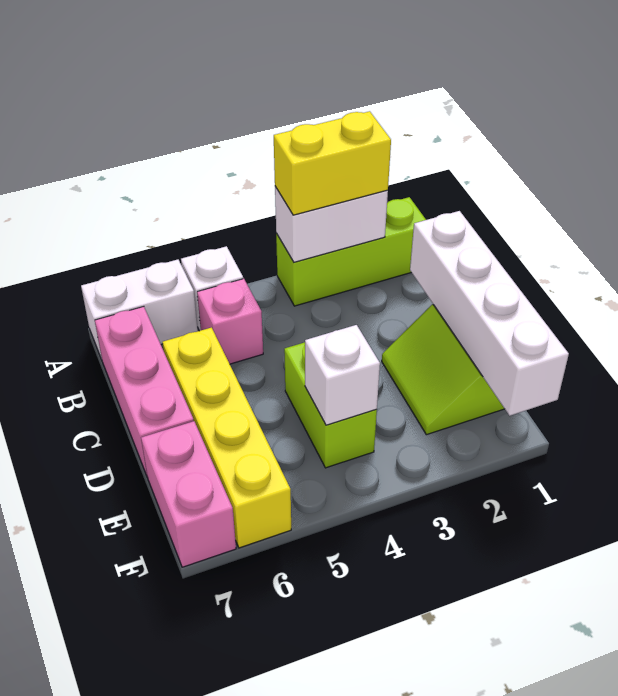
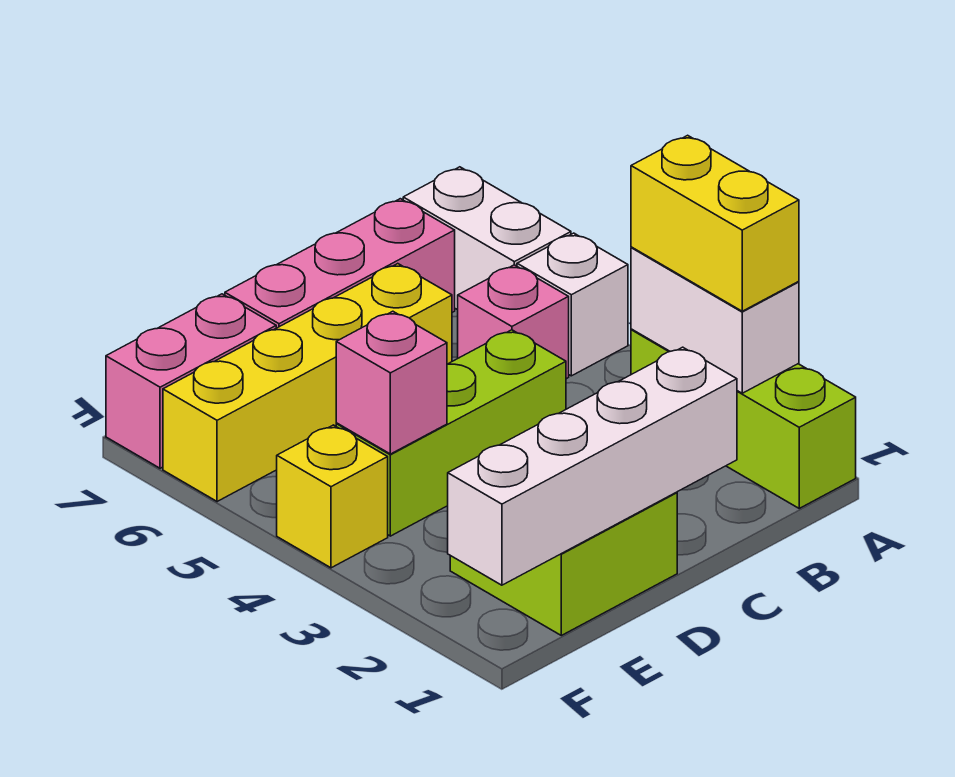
lime brick D4:E4 level 1 -> lime brick C4:E4 level 1
white brick E4 level 2 -> pink brick E4 level 2
none -> yellow brick F4 level 1

